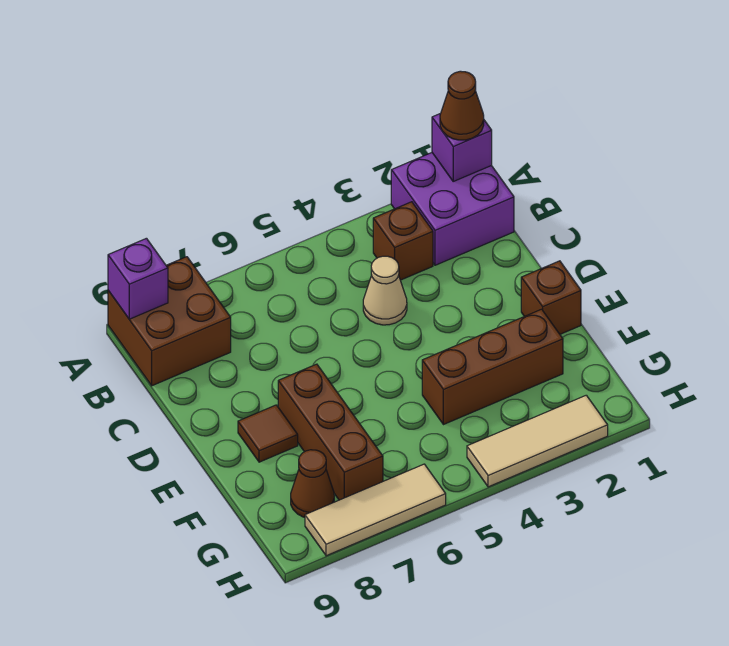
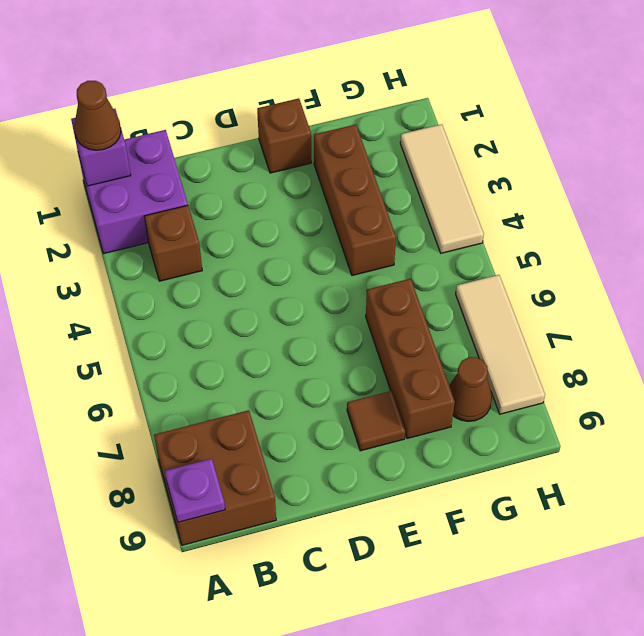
purple brick A9 level 2 -> purple plate A9 level 2
tan cone C4 level 1 -> none
brown brick E7:G7 level 1 -> brown brick F6:F8 level 1

